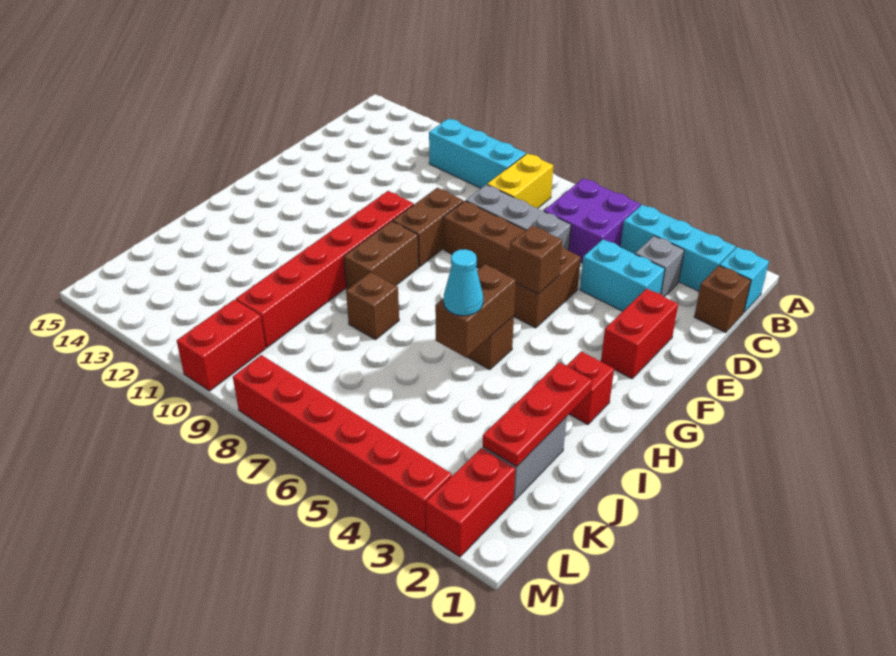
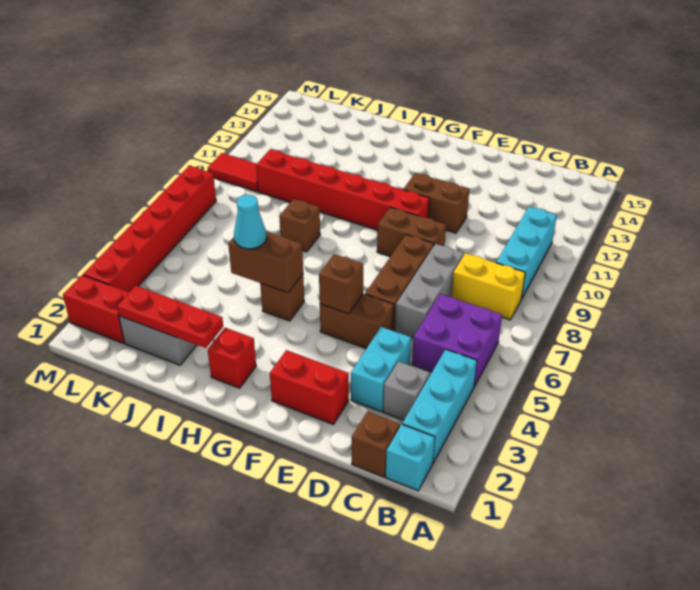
brown brick G9:H9 level 1 -> brown brick E11:F11 level 1
red brick L10:M10 level 1 -> red tile L10:M10 level 1

